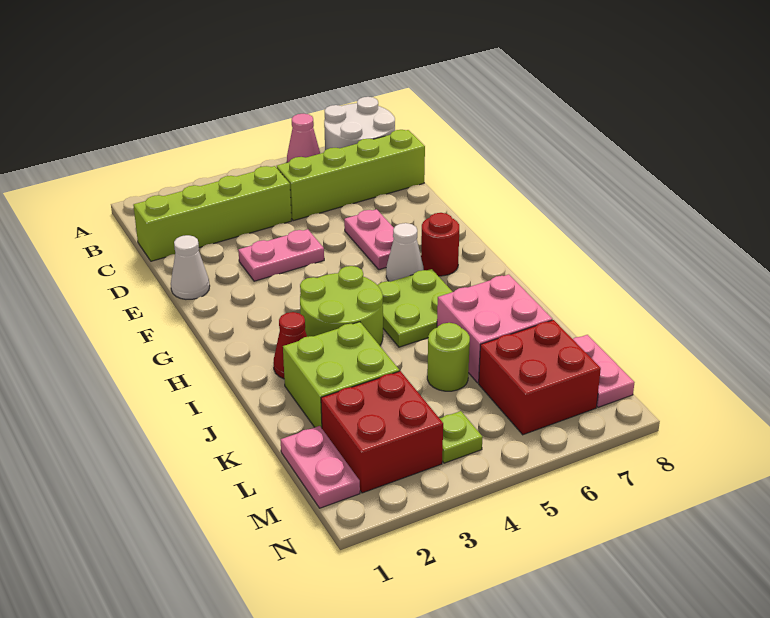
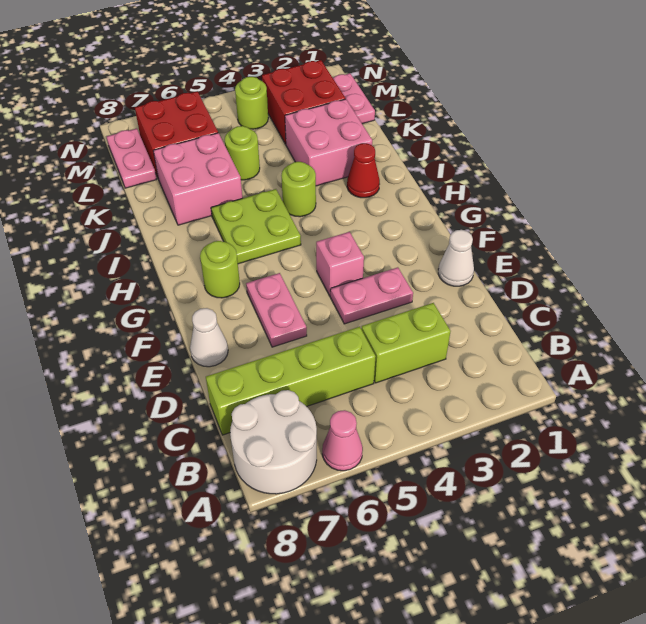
lime brick C1:C4 level 1 -> lime brick C3:C4 level 1
none -> pink brick F4 level 1
white cone G6 level 1 -> white cone E8 level 1
red round brick G7 level 1 -> lime round brick G7 level 1
lime round brick H3:I4 level 1 -> lime round brick I4 level 1
lime brick J2:K3 level 1 -> pink brick J2:K3 level 1
lime plate M4 level 1 -> lime round brick M4 level 1

